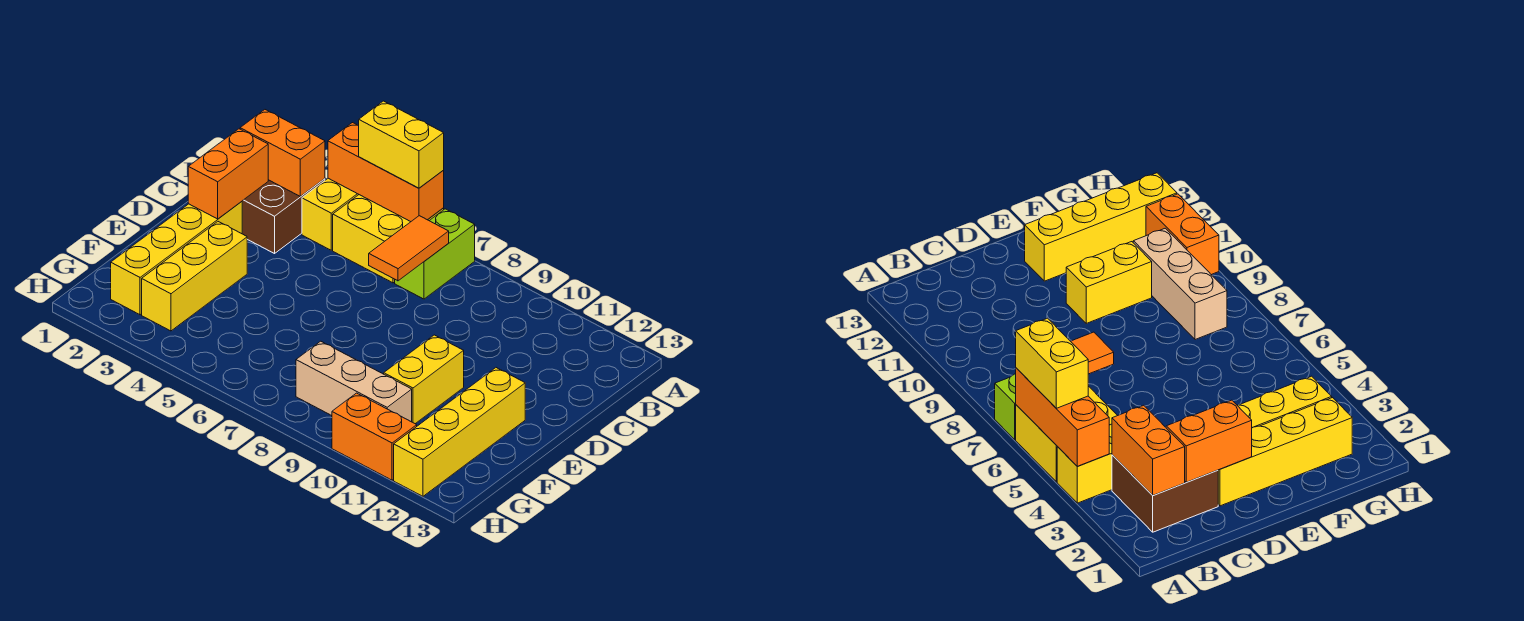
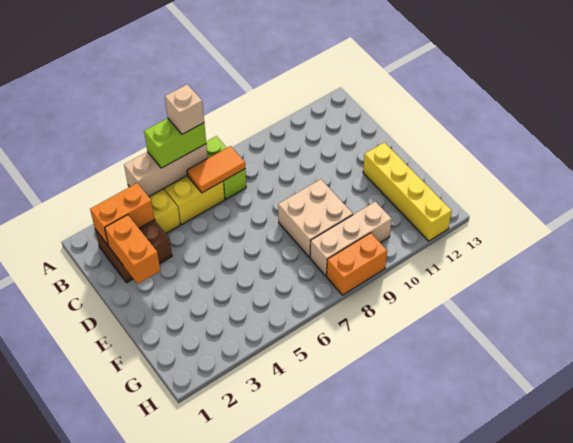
orange brick A4:A6 level 2 -> tan brick A4:A6 level 2
yellow brick A5:A6 level 3 -> lime brick A5:A6 level 3
none -> tan brick A6 level 4
orange tile B7:C7 level 2 -> orange tile B6:B7 level 2
yellow brick D2:G2 level 1 -> none
yellow brick E3:G3 level 1 -> none
none -> tan brick E8:F9 level 1
yellow brick E10:F10 level 1 -> none
orange brick H10:H11 level 1 -> orange brick H8:H9 level 1

